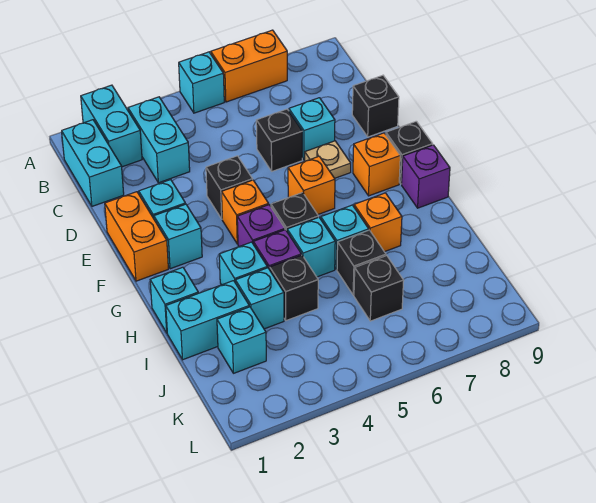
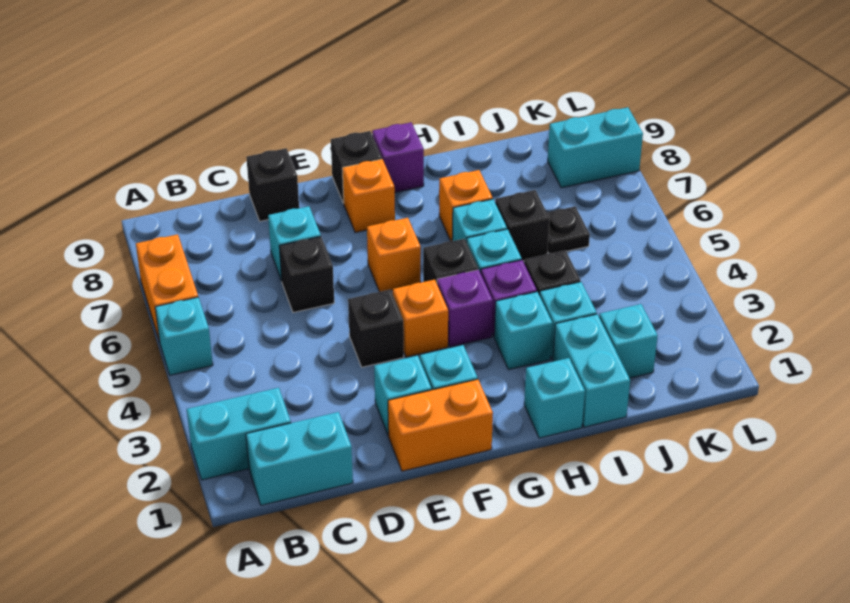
cyan brick B3:C3 level 1 -> cyan brick K8:L8 level 1
tan plate E7 level 1 -> none
black brick J6 level 1 -> black plate J6 level 1

